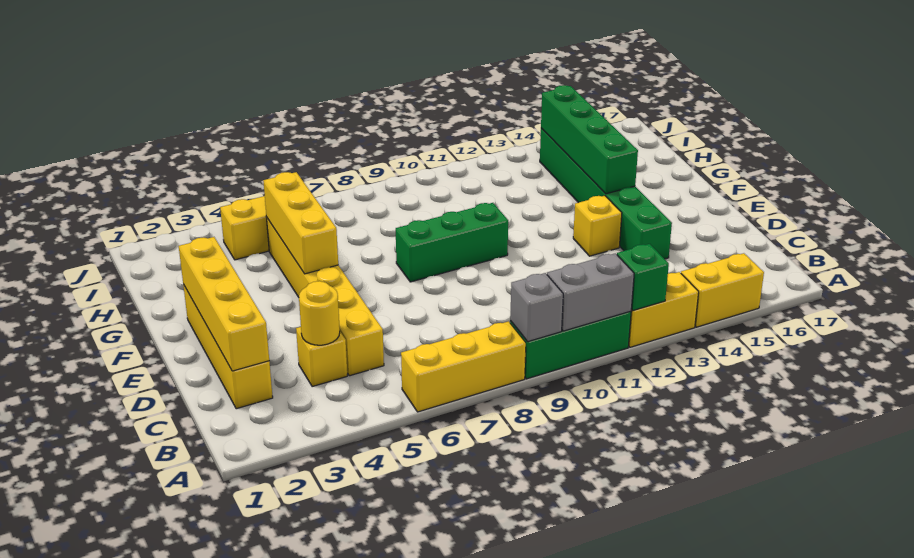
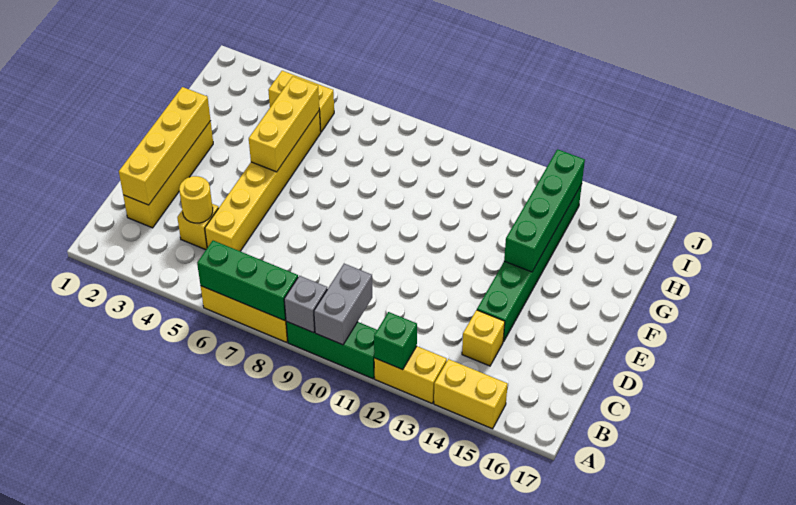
grey brick A10:A11 level 2 -> grey brick A10:B10 level 2
yellow brick E13 level 1 -> yellow brick C14 level 1
green brick F8:F10 level 1 -> green brick A6:A8 level 2

